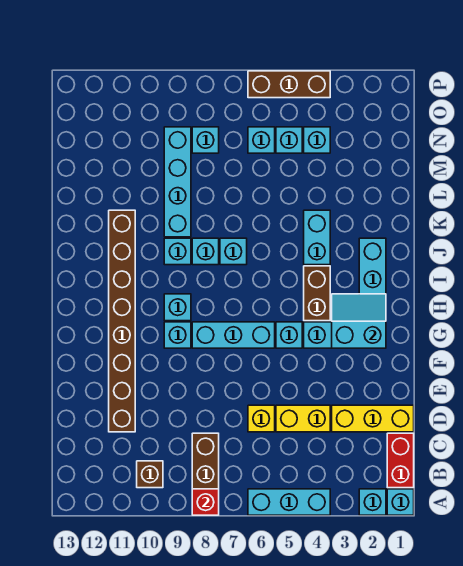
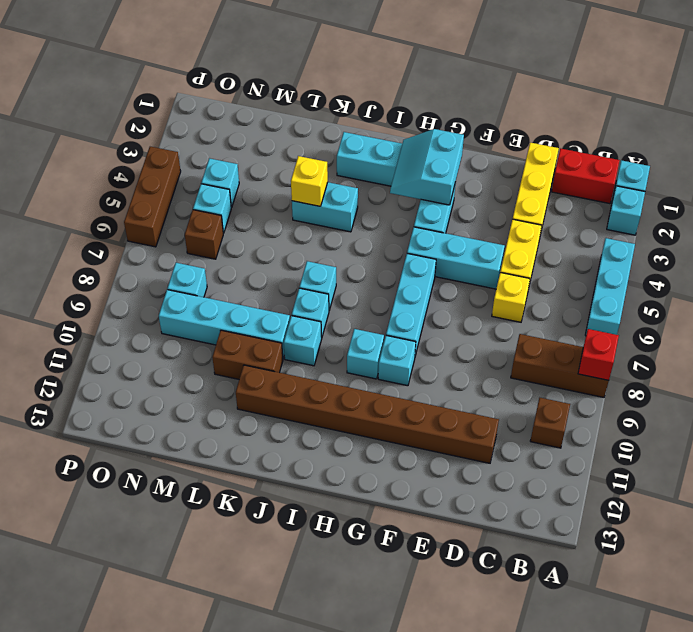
cyan brick G5 level 1 -> cyan brick E5:G5 level 1
brown brick H4:I4 level 1 -> brown brick K10:L10 level 1
none -> yellow brick K4 level 2
cyan brick N6 level 1 -> brown brick N6 level 1

